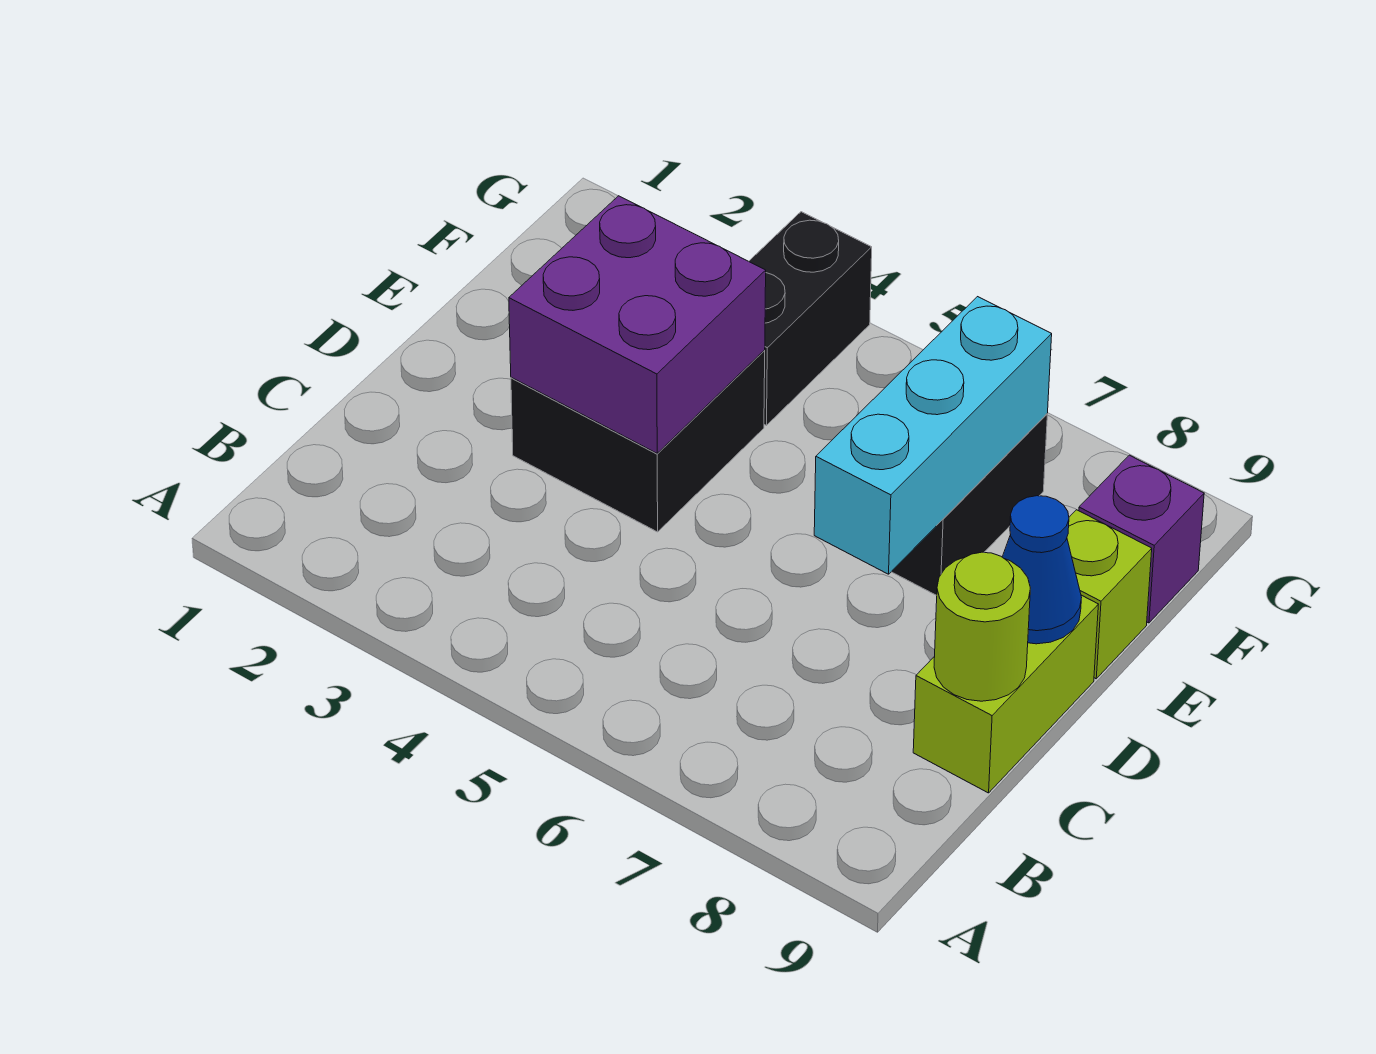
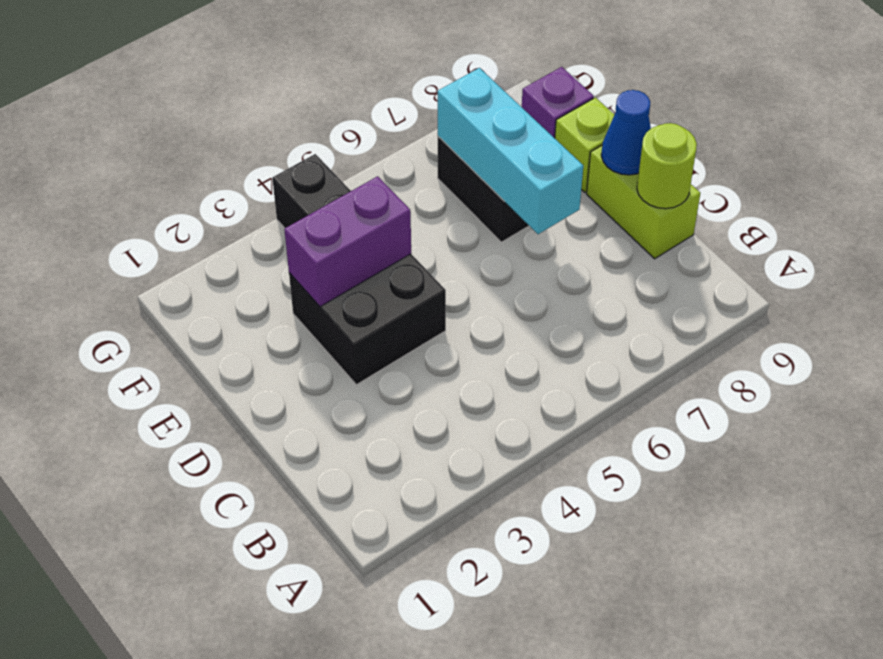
purple brick D3:E4 level 2 -> purple brick E3:E4 level 2

